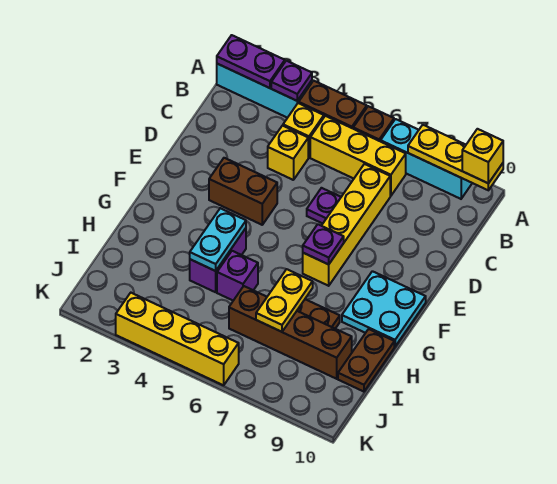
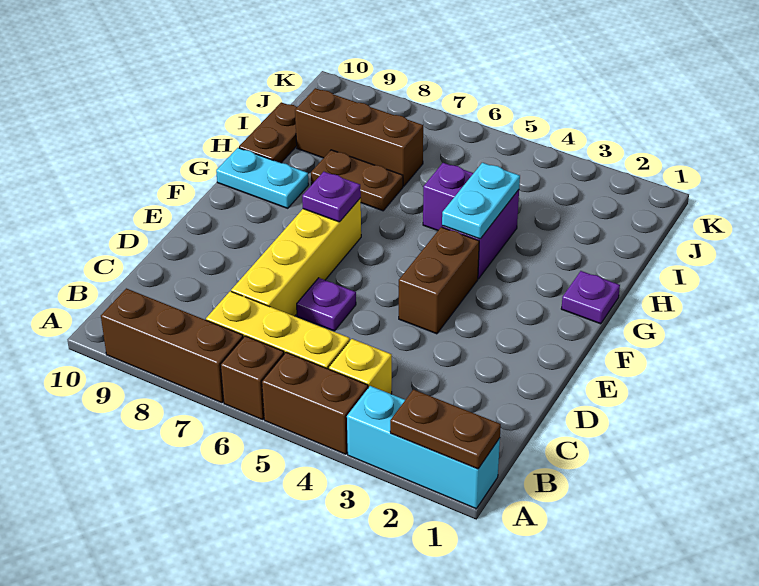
purple plate A1:A2 level 2 -> brown plate A1:A2 level 2
purple plate A3 level 2 -> purple plate G1 level 1
cyan brick A7:A9 level 1 -> brown brick A7:A9 level 1
yellow plate A8:A10 level 2 -> none
yellow brick A10 level 3 -> none
yellow brick C4 level 1 -> none
brown brick E3:E4 level 1 -> brown brick E4:F4 level 1
cyan plate F9:G10 level 1 -> cyan plate G9:G10 level 1
yellow plate H7:I7 level 2 -> none
brown brick I6:I9 level 1 -> brown brick I7:I9 level 1
yellow brick K3:K6 level 1 -> none

